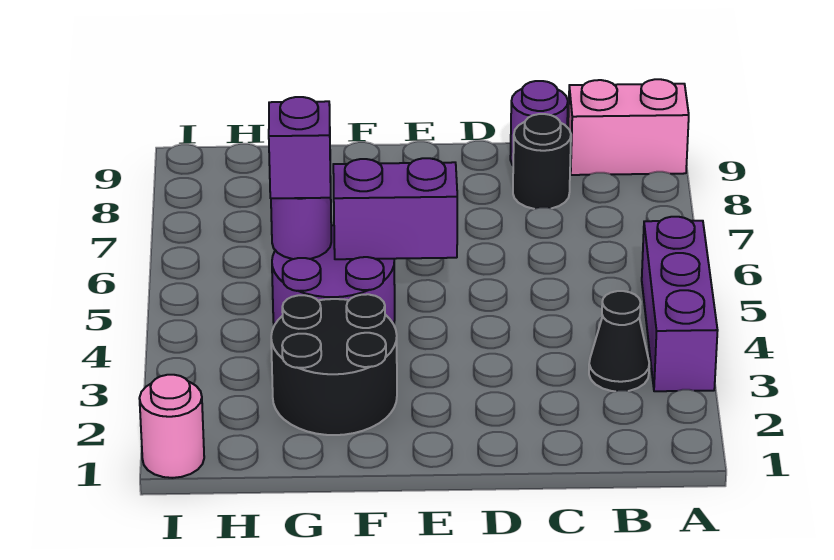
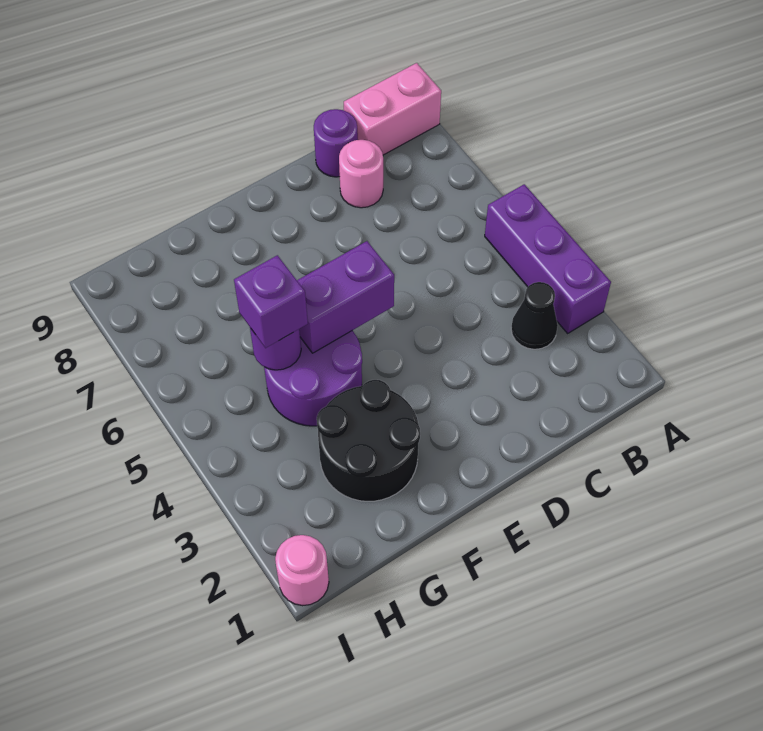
black round brick C8 level 1 -> pink round brick C8 level 1

